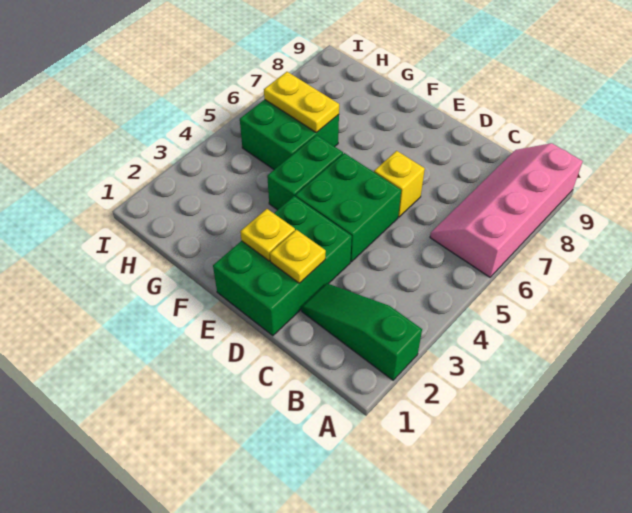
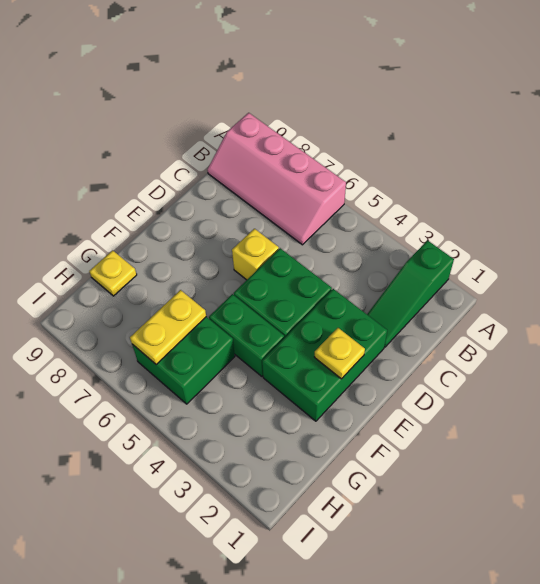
green brick D1:E3 level 1 -> green brick D2:F3 level 1
yellow plate D2 level 2 -> yellow plate G9 level 1

